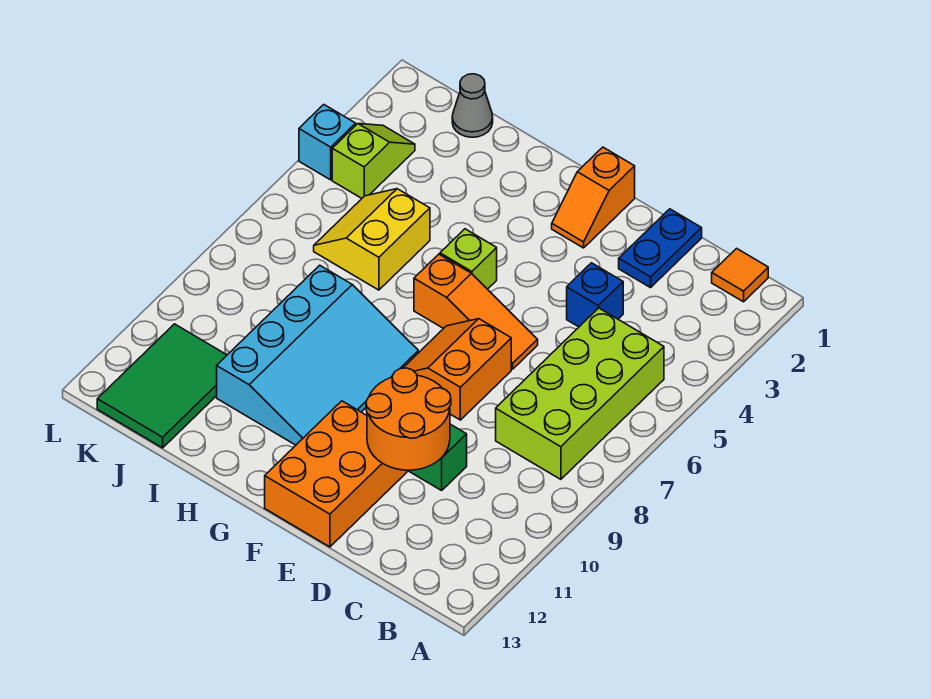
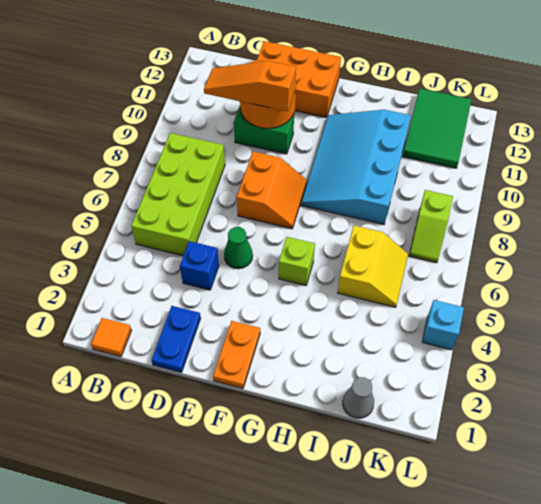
none -> green cone E5 level 1
orange slope E6:G6 level 1 top G -> orange slope C10:E10 level 3 top E
orange brick E11:F13 level 1 -> orange brick D12:F13 level 1
orange slope F1:F2 level 1 top 1 -> orange plate F1:F2 level 1
lime slope K3:K4 level 1 top 4 -> lime slope K7:K8 level 1 top 8

